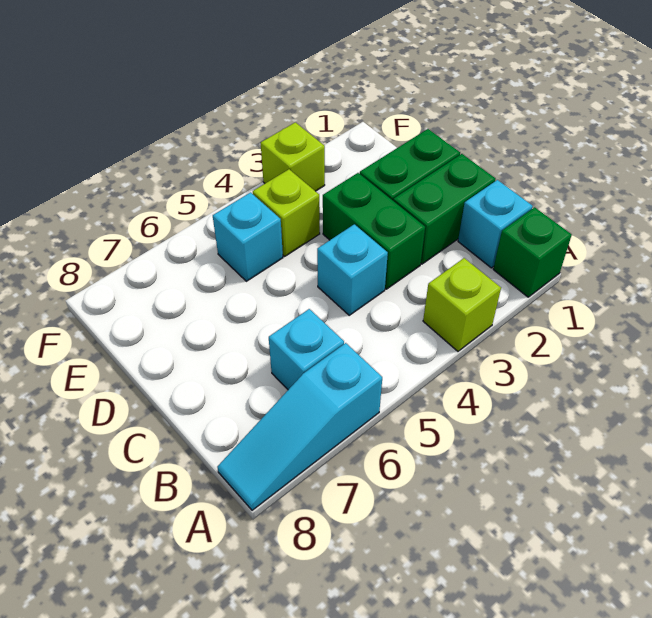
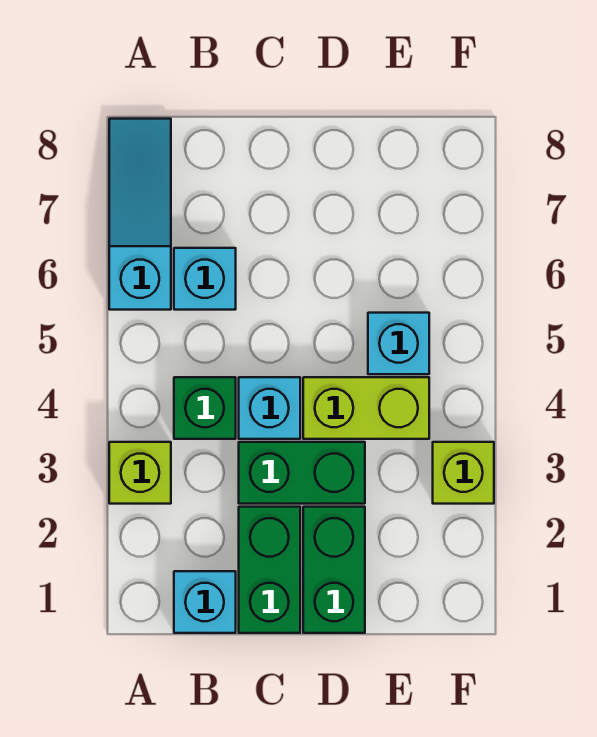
green brick A1 level 1 -> green brick B4 level 1
lime brick E4 level 1 -> lime brick D4:E4 level 1

